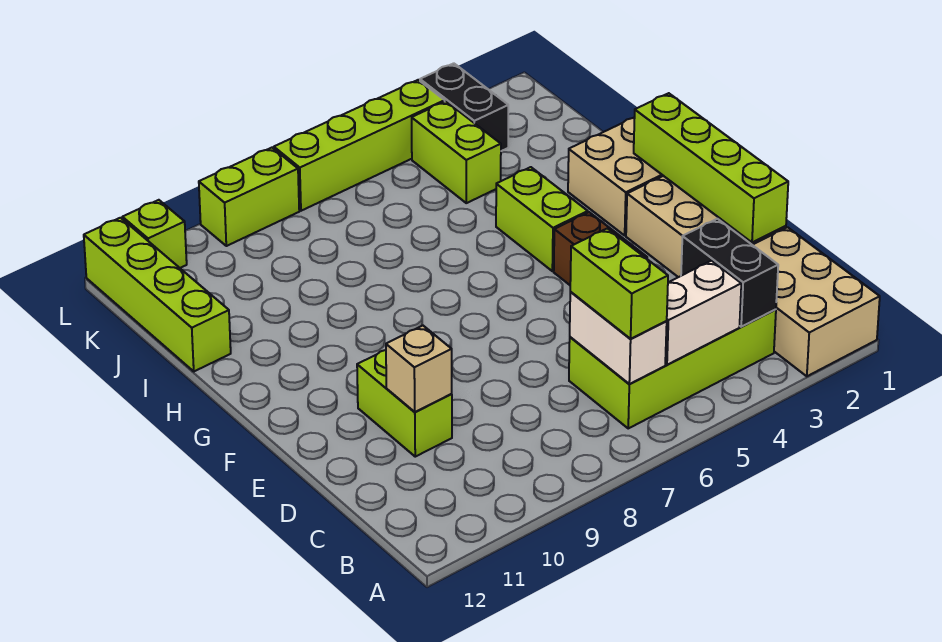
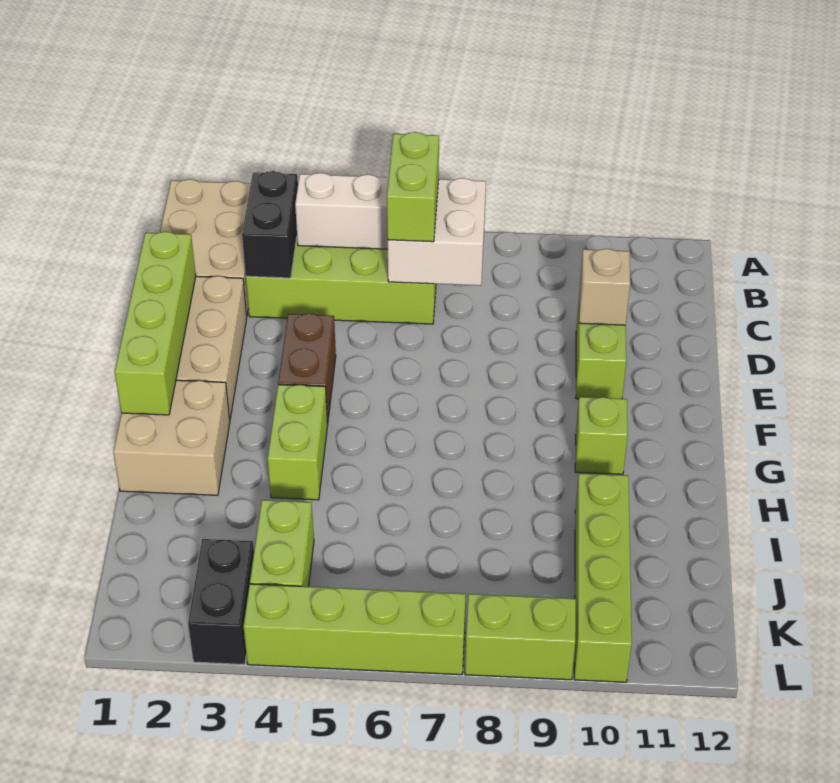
white brick B6:C6 level 2 -> white brick B6:C7 level 2
lime brick I12:L12 level 1 -> lime brick I10:L10 level 1
lime brick L11 level 1 -> lime brick G10 level 1

